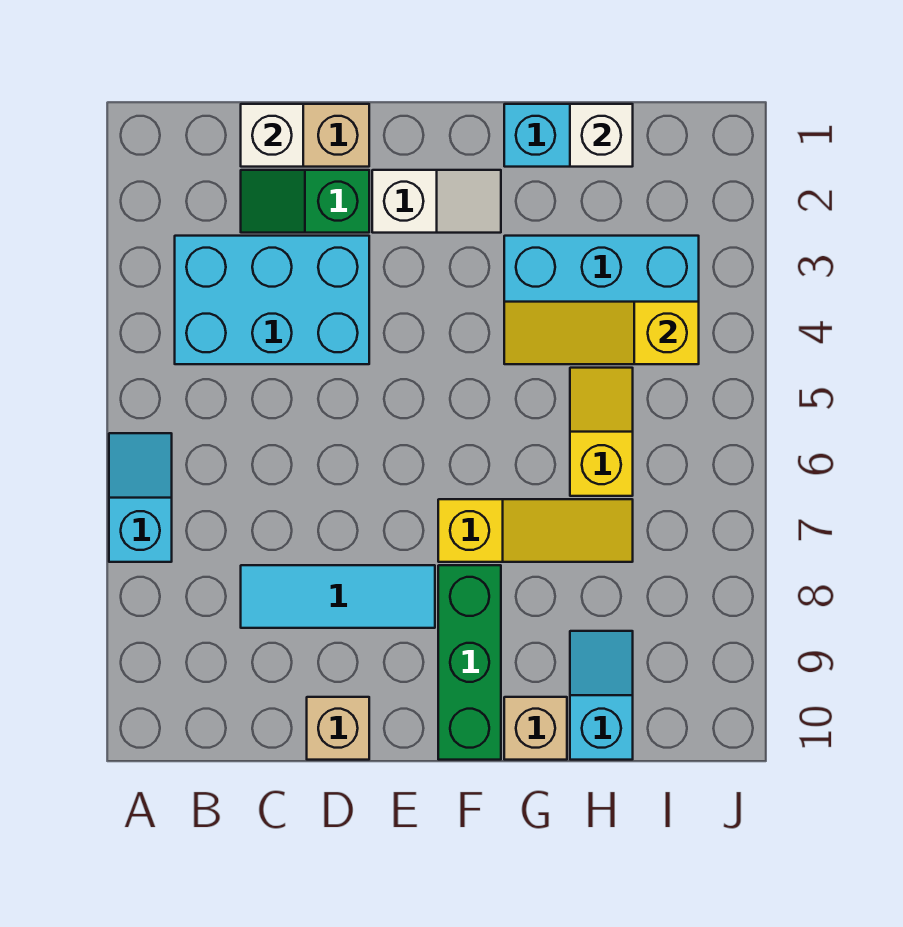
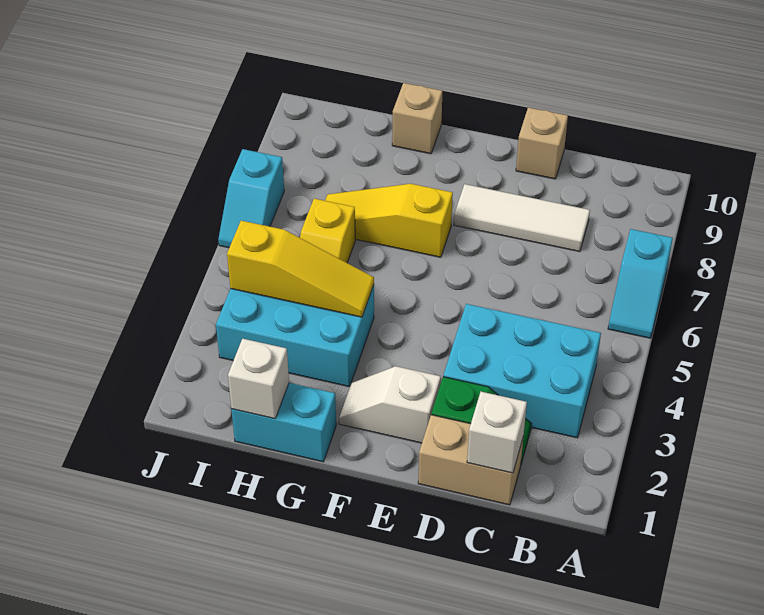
cyan tile C8:E8 level 1 -> white tile C8:E8 level 1
green brick F8:F10 level 1 -> none
cyan slope H9:H10 level 1 top 10 -> cyan slope J6:J7 level 1 top 7

